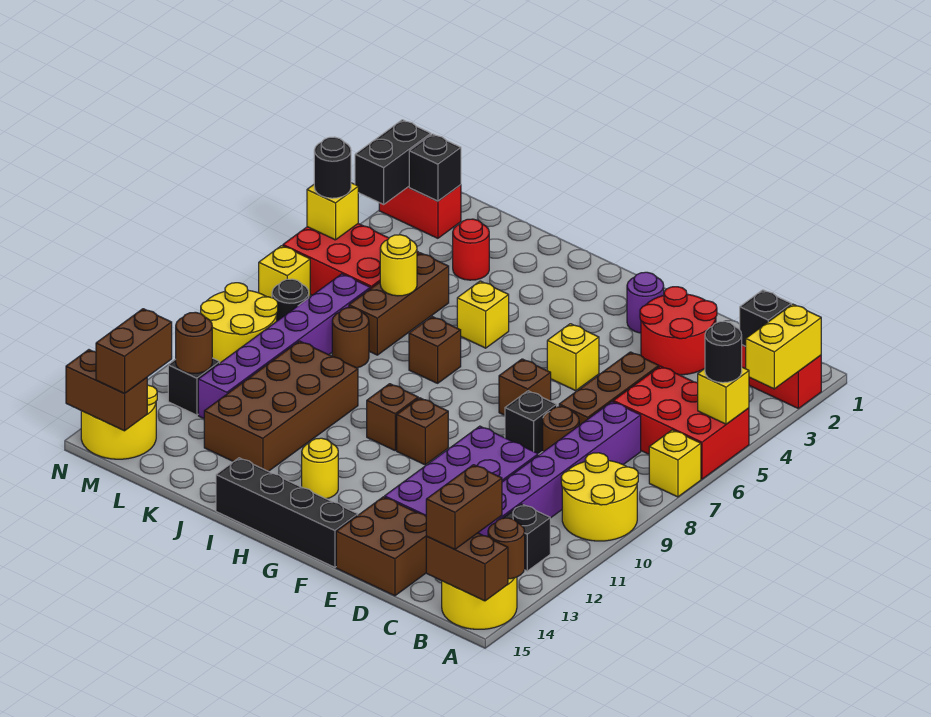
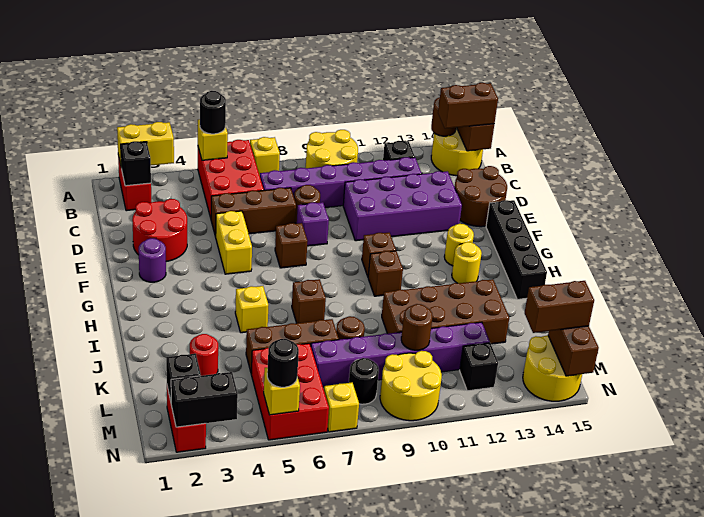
brown brick D14:E15 level 1 -> brown round brick D14:E15 level 1
black brick E8 level 1 -> purple brick E8 level 1
yellow brick F5 level 1 -> yellow brick E5:F5 level 1
yellow round brick K6 level 2 -> yellow round brick G13 level 1
brown round brick M12 level 2 -> brown round brick L10 level 2

